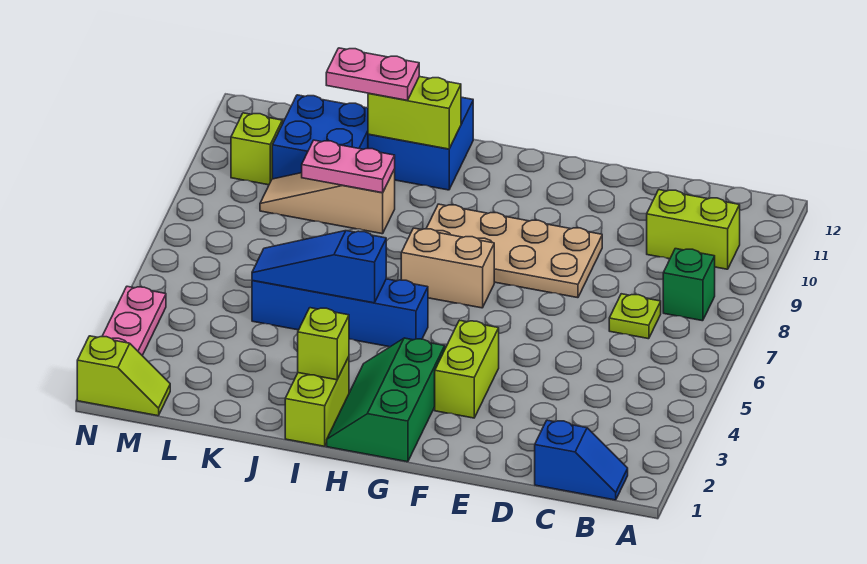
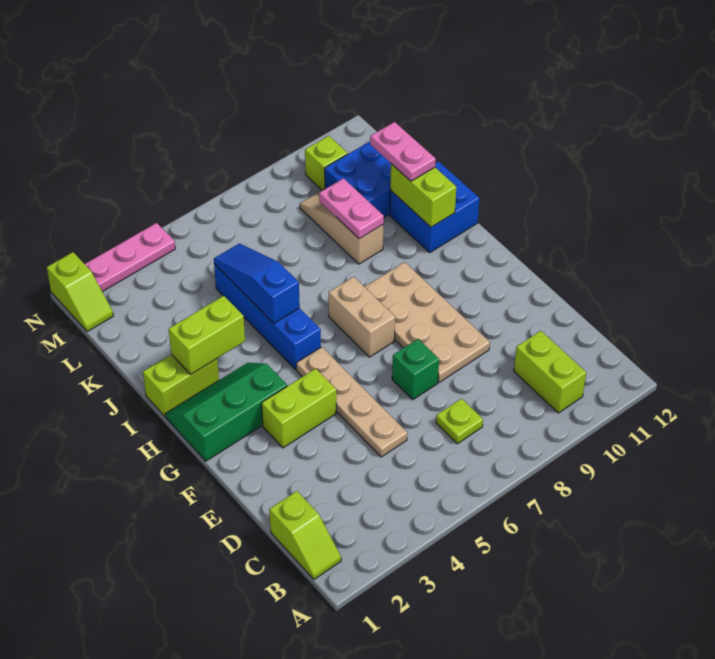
blue slope B1:C1 level 1 top C -> lime slope B1:C1 level 1 top C
green brick B8 level 1 -> green brick E7 level 1
none -> tan plate D5:G5 level 1
lime brick I2 level 2 -> lime brick I2:I3 level 2

